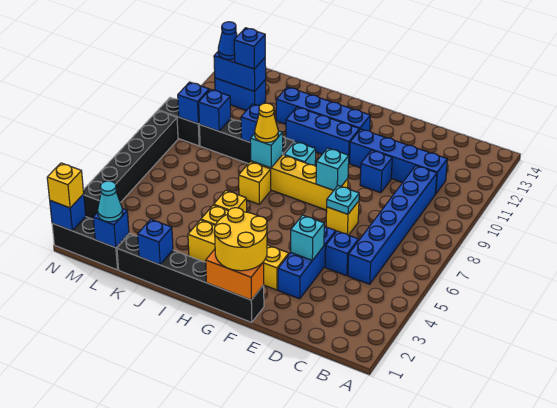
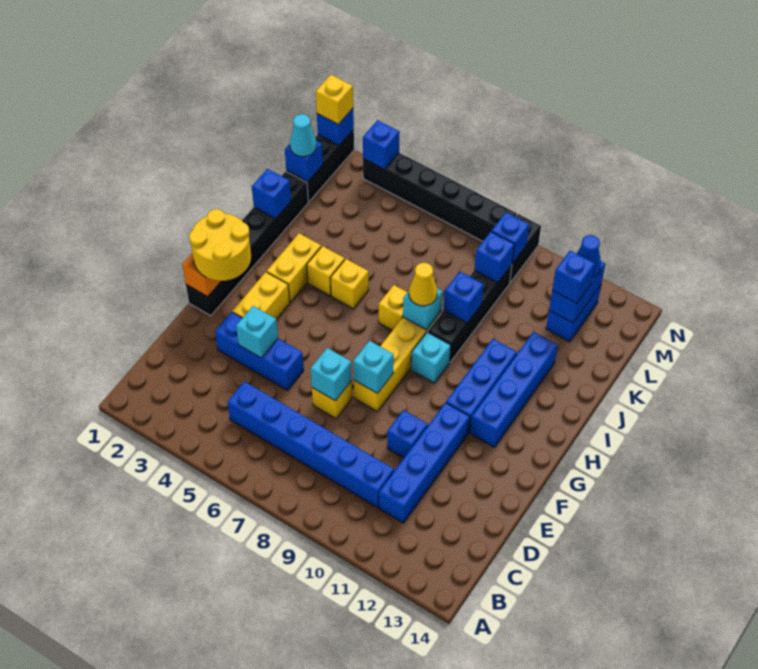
blue brick D5 level 1 -> blue brick N3 level 2
cyan plate E7 level 2 -> cyan brick E7 level 2

